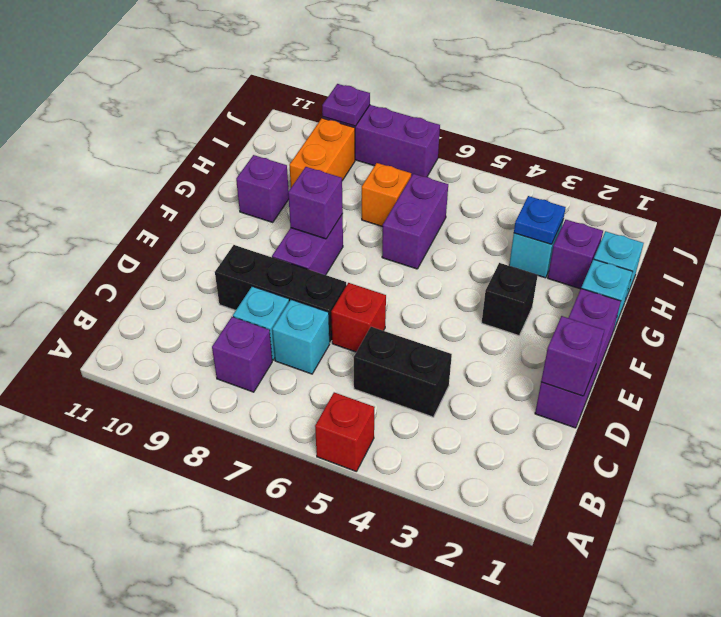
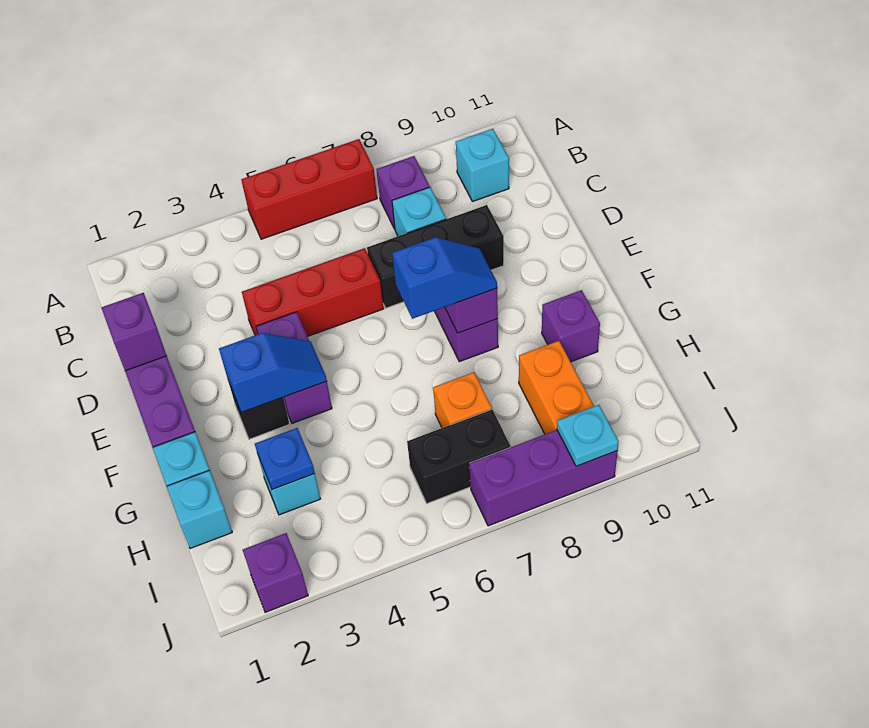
red brick A5 level 1 -> red brick A5:A7 level 1
black brick C4:C5 level 1 -> black brick I6:I7 level 1
cyan brick C7 level 1 -> cyan brick B10 level 1
red brick D6 level 1 -> red brick D4:D6 level 1
none -> blue slope F3:F4 level 2 top 3
none -> blue slope F7:F8 level 3 top 7
purple brick G6:H6 level 1 -> purple brick E4:F4 level 1
purple brick H2 level 1 -> purple brick J2 level 1
purple plate J9 level 2 -> cyan plate J9 level 2

